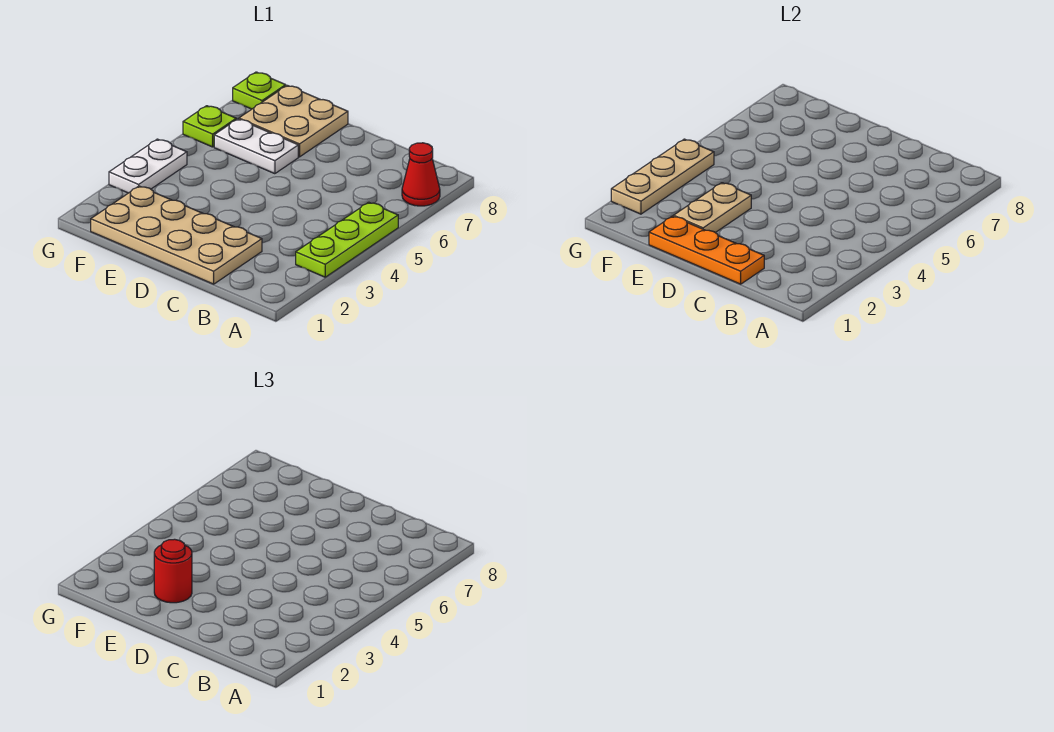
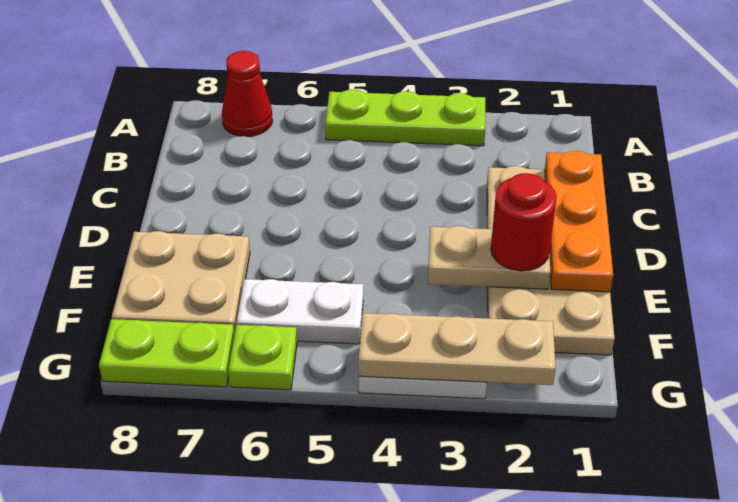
white plate E6:F6 level 1 -> white plate F5:F6 level 1
lime plate G8 level 1 -> lime plate G7:G8 level 1

